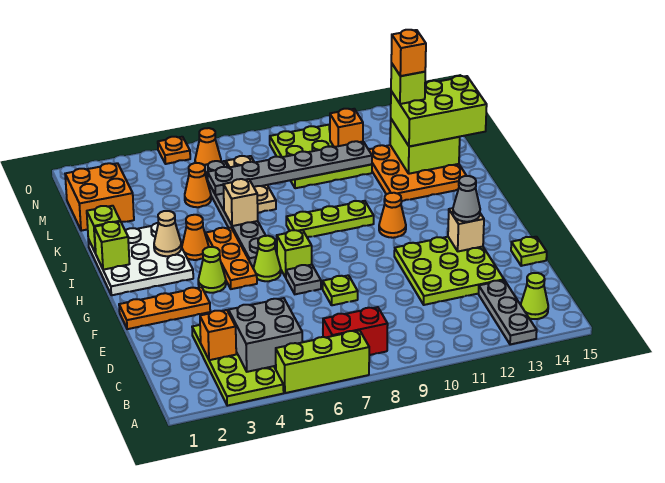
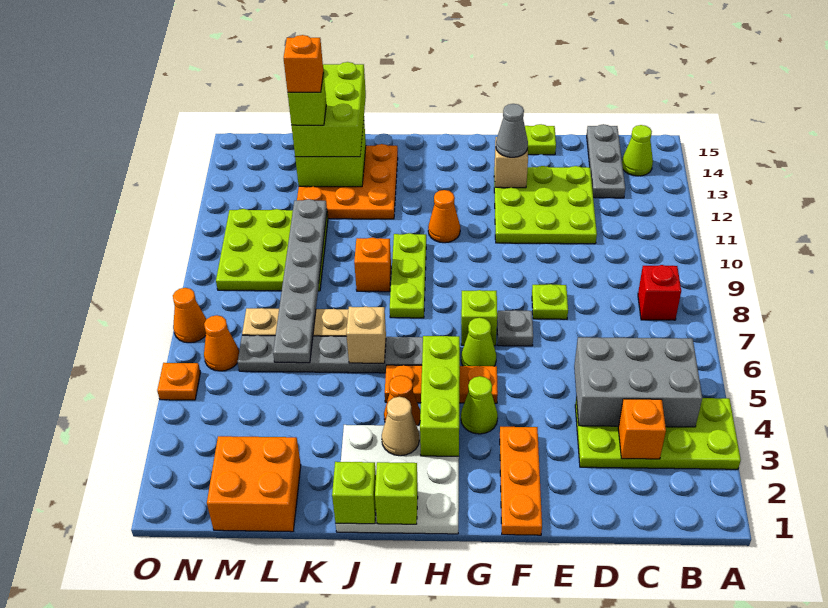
lime brick A5:A7 level 1 -> lime brick H3:H5 level 2
grey plate A13:C13 level 1 -> grey plate C13:C15 level 1
grey brick B4:C5 level 2 -> grey brick B4:D5 level 2
red brick B7:B8 level 1 -> red brick B8 level 1
orange cone L5 level 1 -> orange cone O7 level 1
orange brick M11 level 2 -> orange brick J9 level 1

